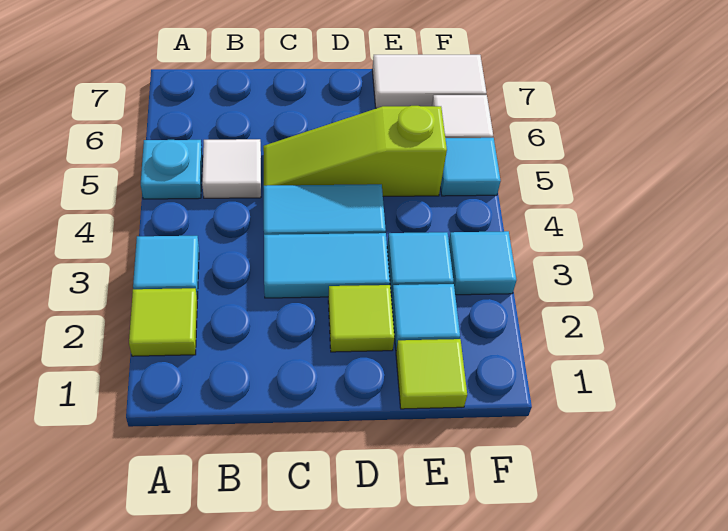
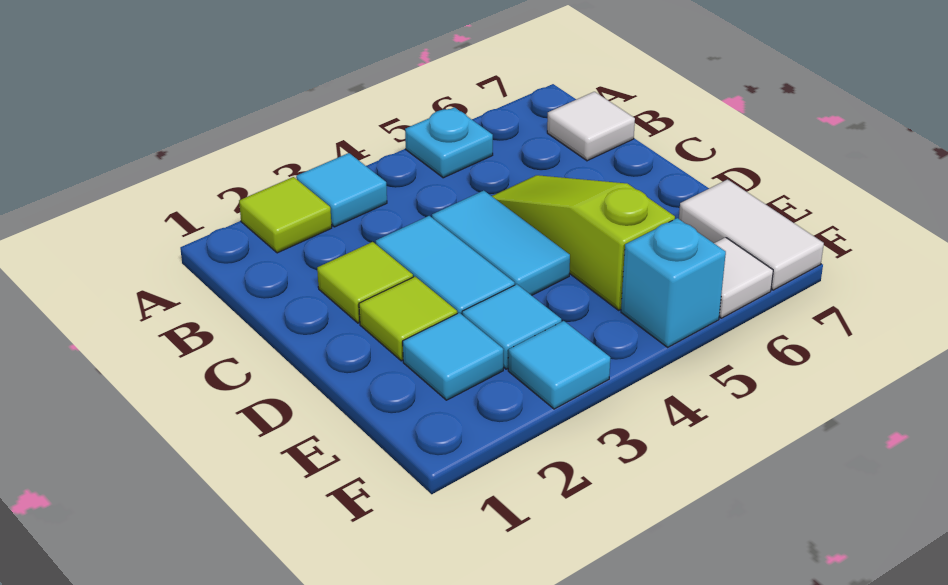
white tile B5 level 1 -> white tile B7 level 1
lime tile E1 level 1 -> lime tile C2 level 1
cyan tile F5 level 1 -> cyan brick F5 level 1

